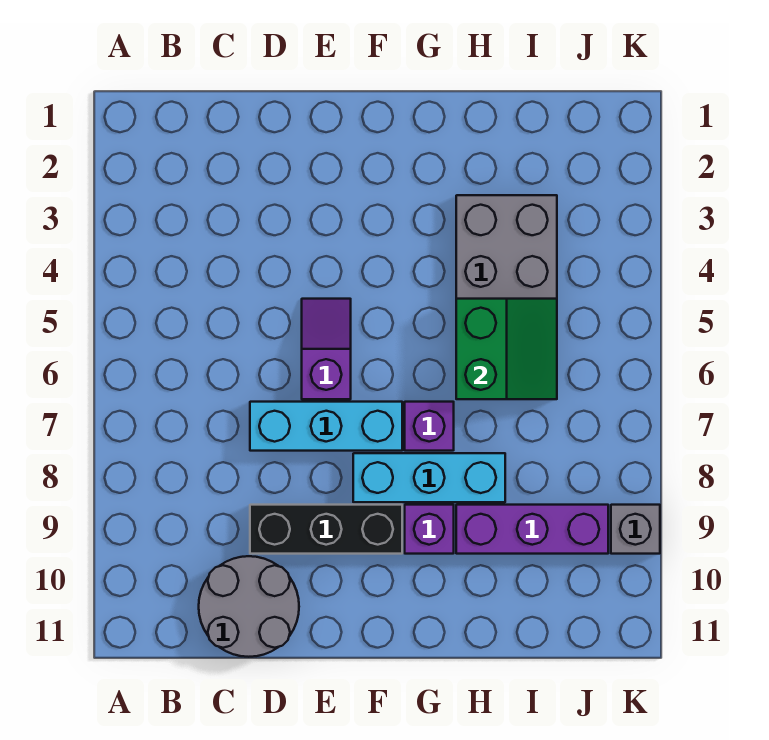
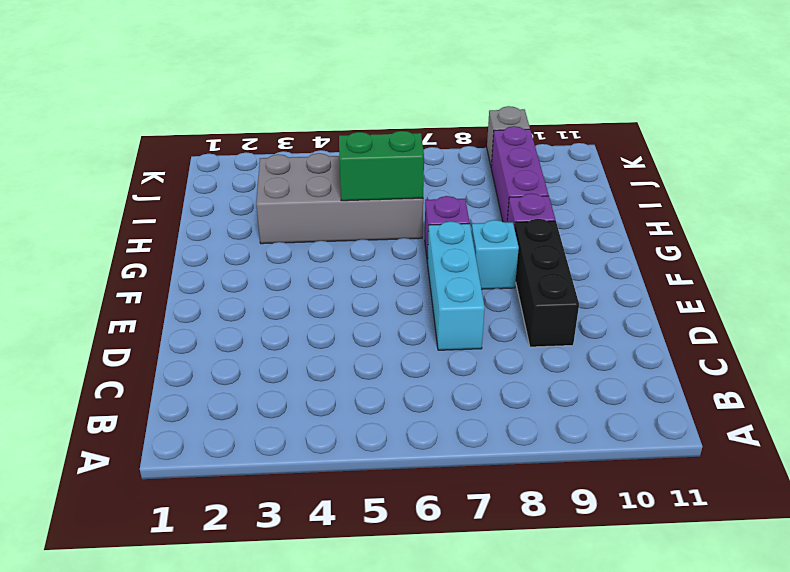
grey round brick C10:D11 level 1 -> none
purple slope E5:E6 level 1 top 6 -> none
cyan brick F8:H8 level 1 -> cyan brick F8 level 1

